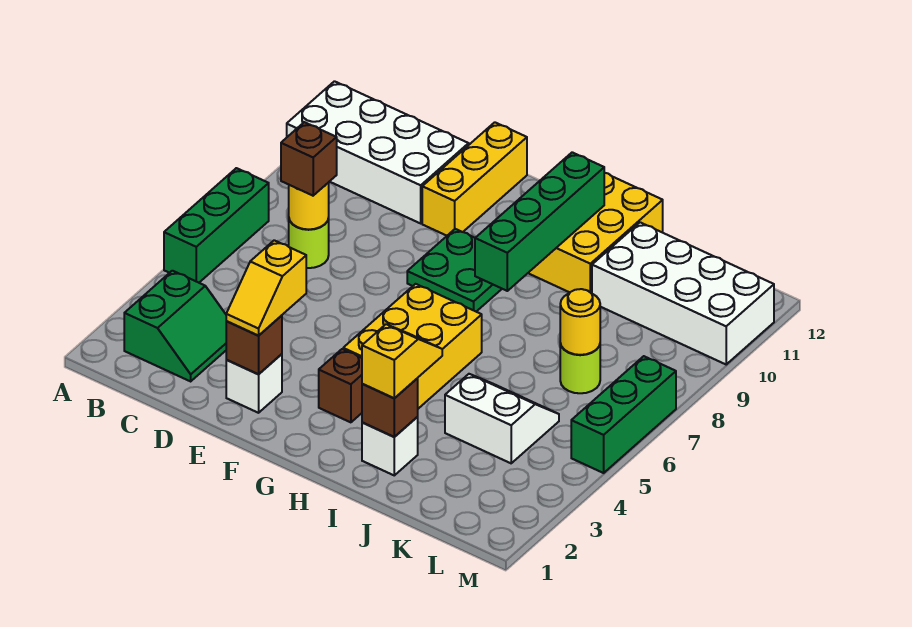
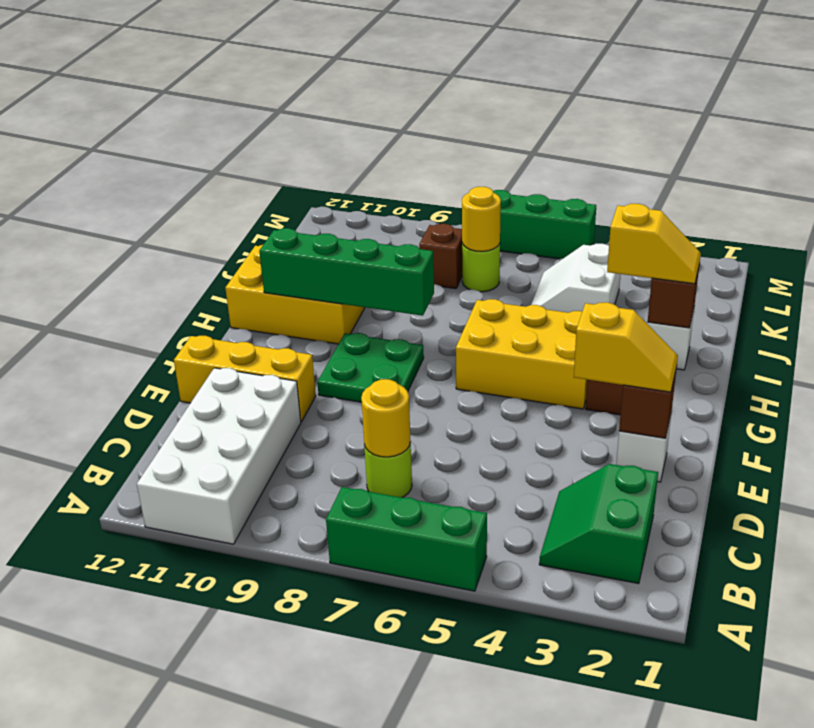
green slope B2:C3 level 1 top B -> green slope B2:C3 level 1 top 2
brown brick C7 level 3 -> brown brick K8 level 1
yellow slope I2:I3 level 3 top 2 -> yellow slope I2:I3 level 3 top 3
white brick J10:M11 level 1 -> none

